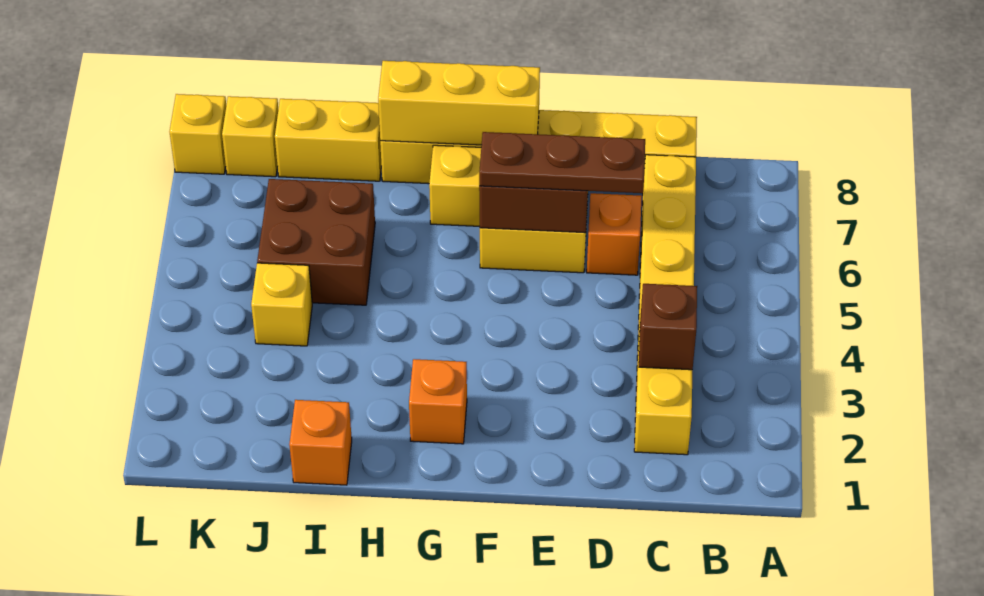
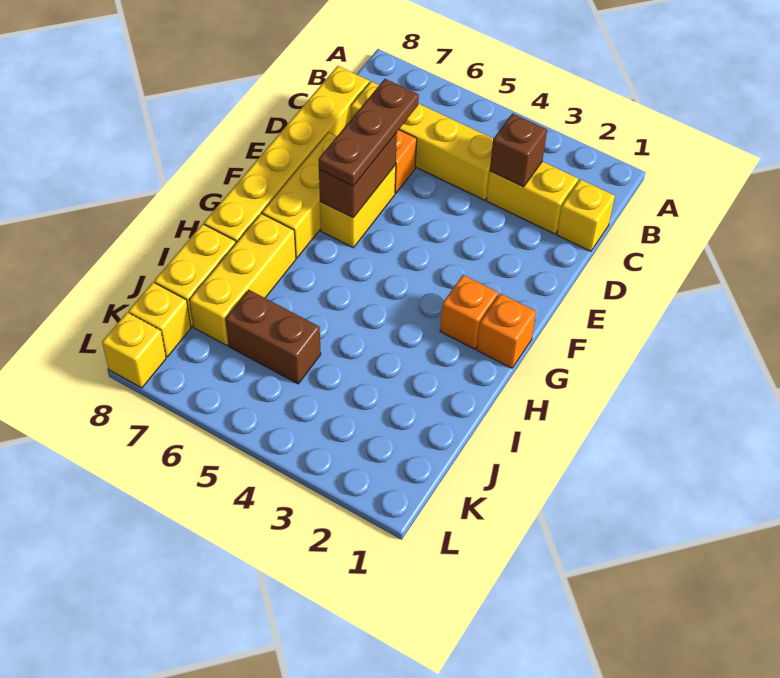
yellow brick F8:H8 level 2 -> yellow brick H7:J7 level 1
orange brick I1 level 1 -> orange brick G1 level 1
brown brick I5:J6 level 1 -> brown brick J5:J6 level 1
yellow brick J4 level 1 -> yellow brick C1 level 1

